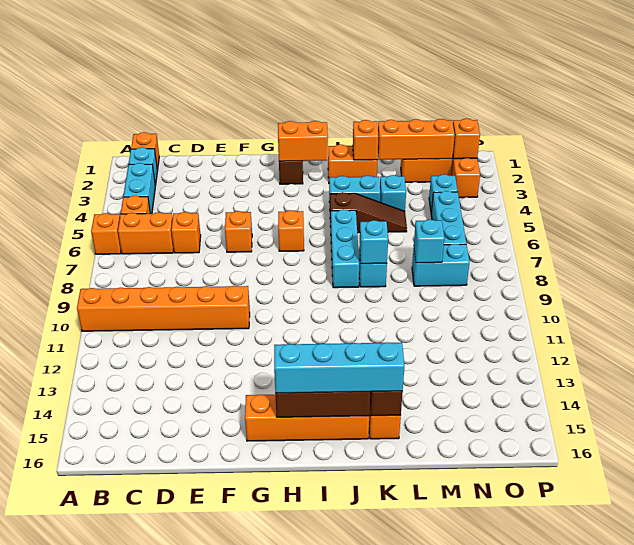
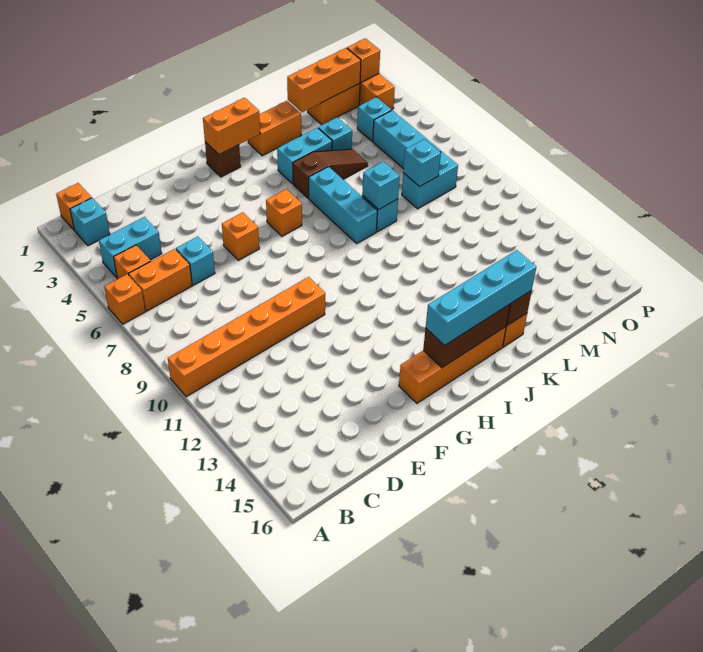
cyan brick B3:B4 level 1 -> cyan brick B4:C4 level 1
orange brick D6 level 1 -> cyan brick D6 level 1
orange brick K2 level 2 -> none

